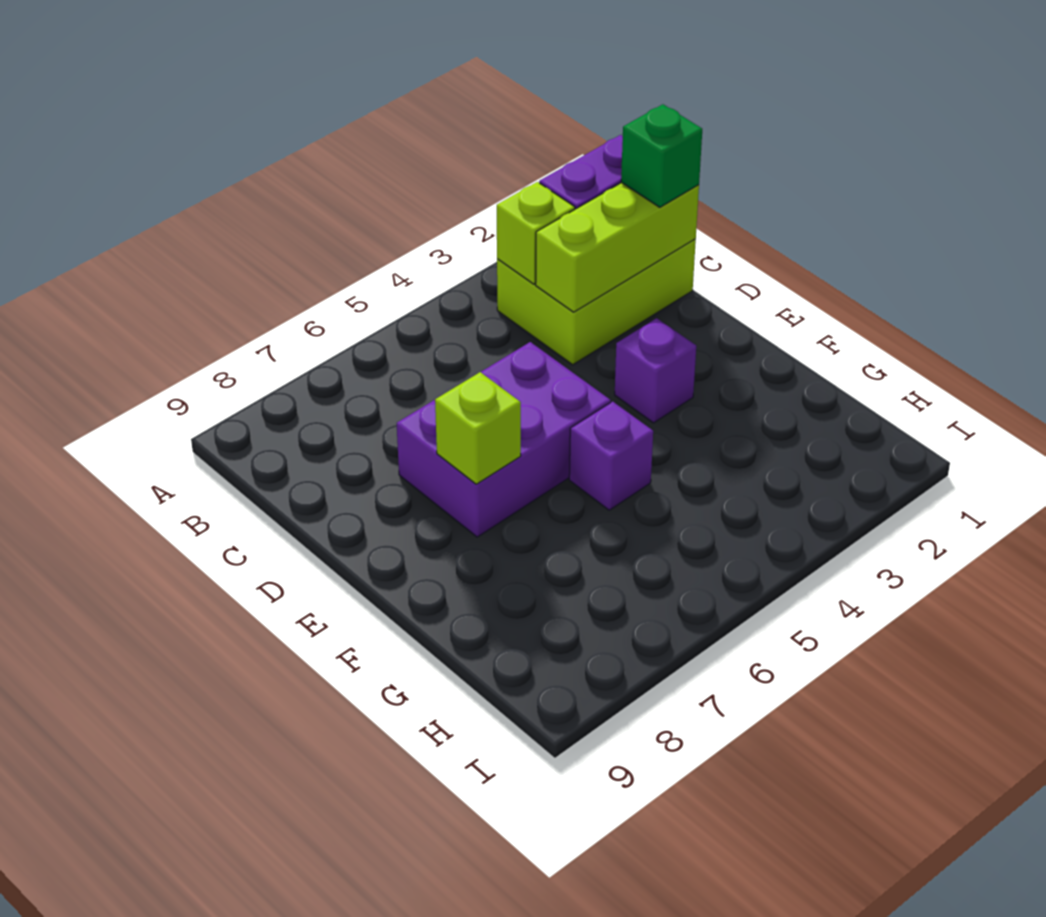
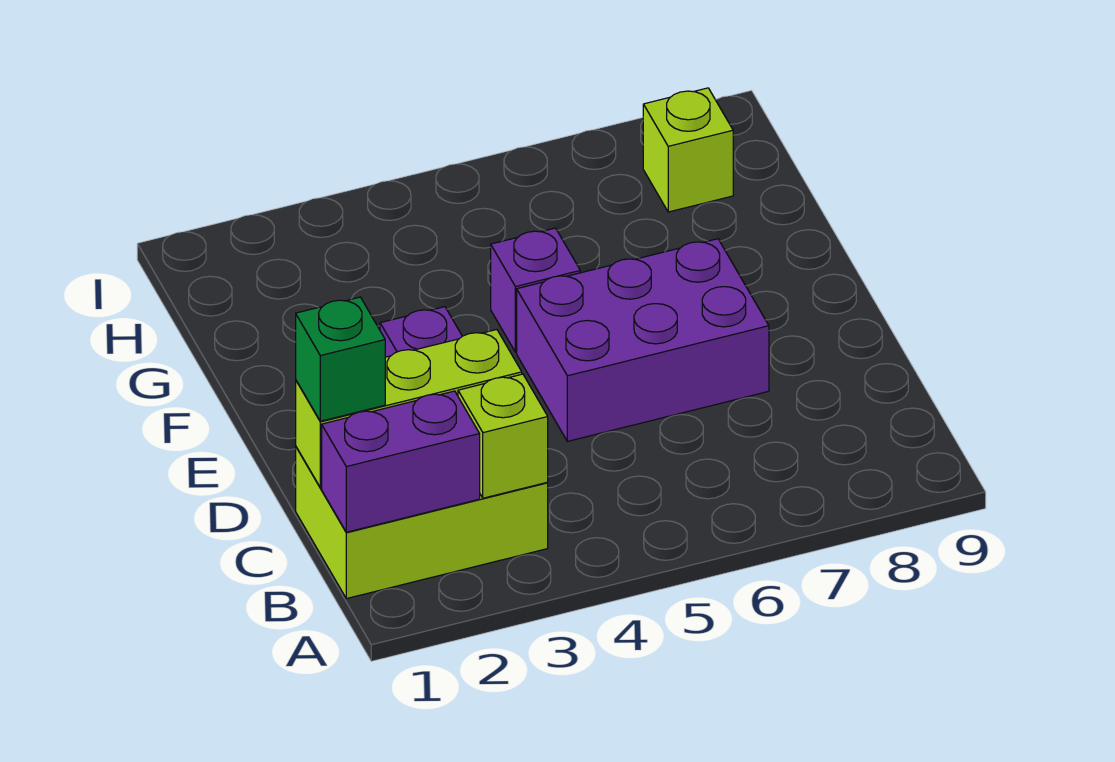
lime brick E7 level 2 -> lime brick H8 level 1

